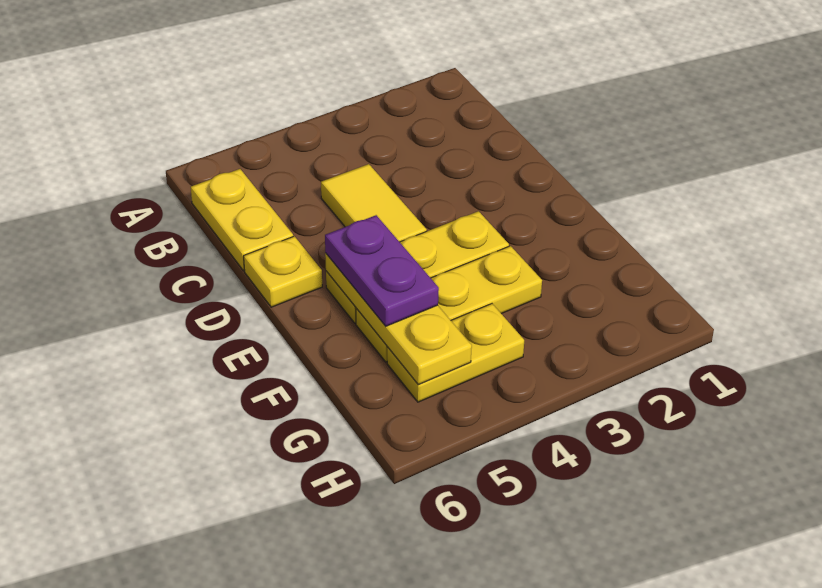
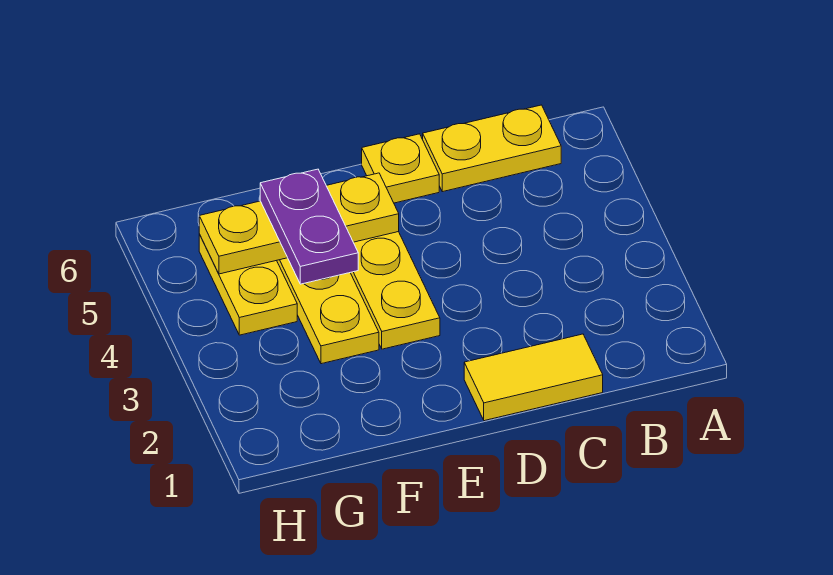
yellow tile C4:D4 level 1 -> yellow tile C1:D1 level 1
purple plate E5:F5 level 3 -> purple plate F4:F5 level 3

